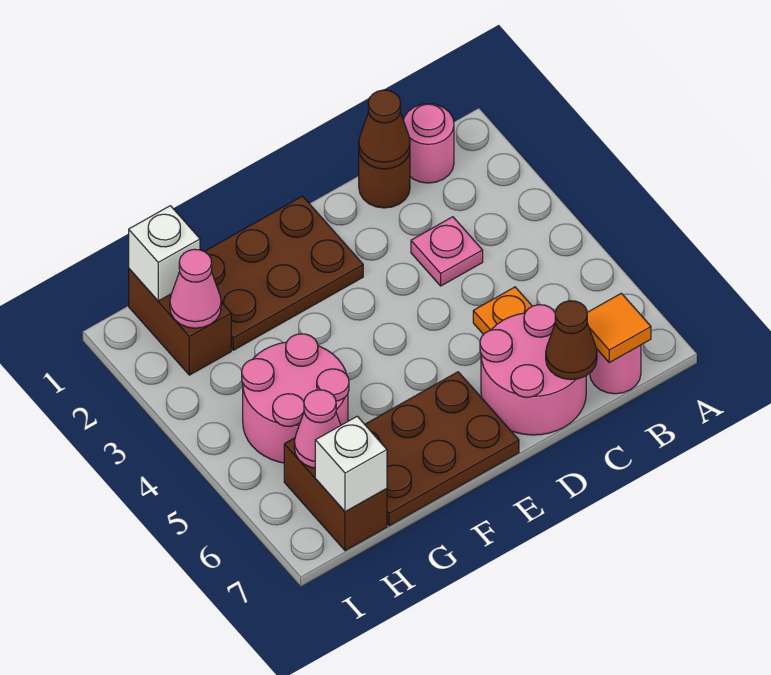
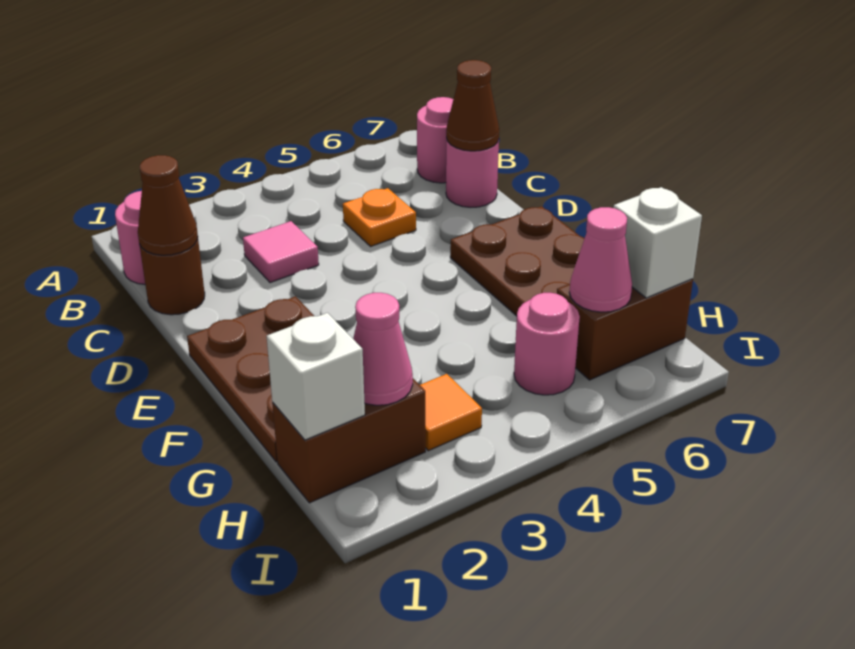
orange tile B7 level 2 -> orange tile H3 level 1
pink plate C3 level 1 -> pink tile C3 level 1
pink round brick C6:D7 level 1 -> pink round brick C7 level 1
pink round brick G4:H5 level 1 -> pink round brick H5 level 1

